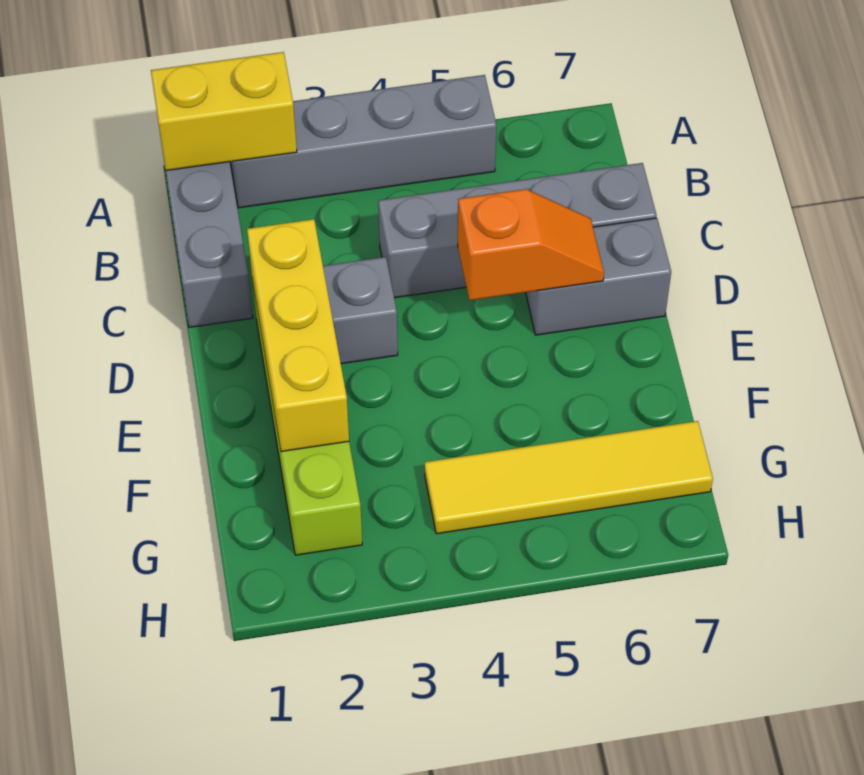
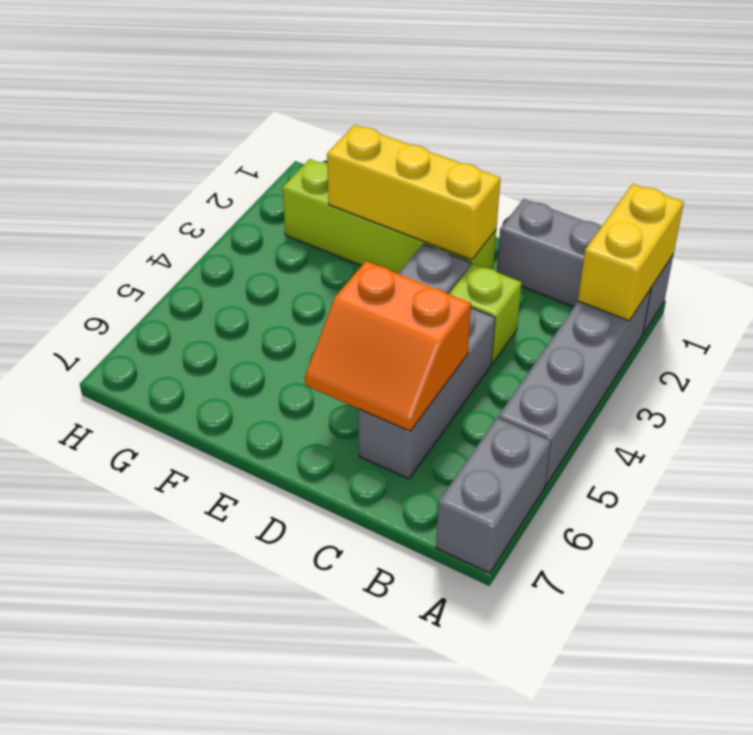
none -> lime brick C3 level 1
grey brick C4:C7 level 1 -> grey brick C4:C6 level 1
orange slope D5:D6 level 2 top 5 -> orange slope C5:D6 level 2 top 5
grey brick D6:D7 level 1 -> grey brick A6:A7 level 1
yellow tile G4:G7 level 1 -> none

